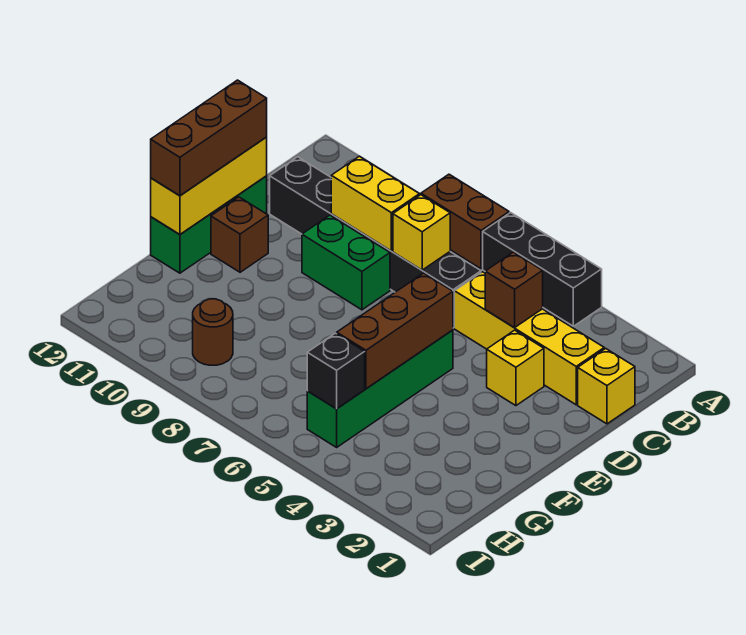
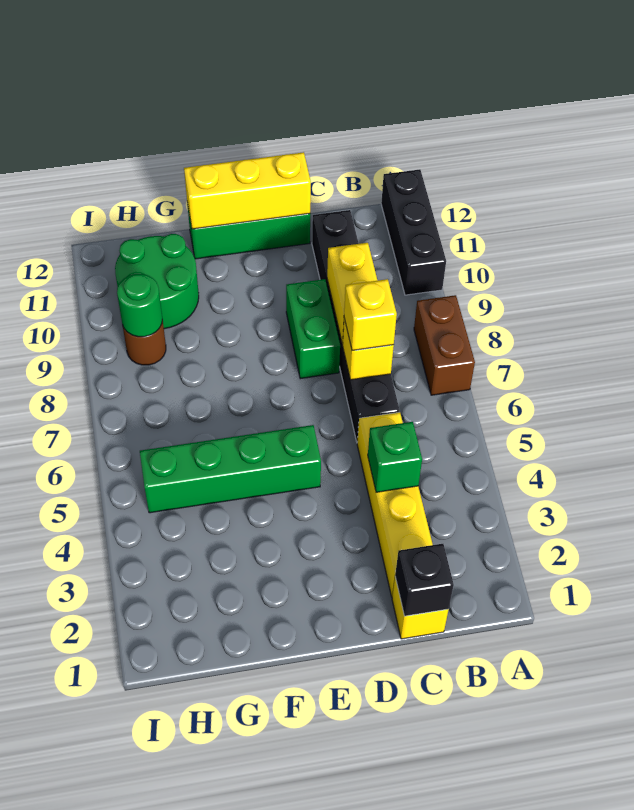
black brick A4:A6 level 1 -> black brick A10:A12 level 1
brown brick C4 level 2 -> green brick C4 level 2
yellow brick D3 level 1 -> yellow brick C7 level 3
brown brick D12:F12 level 3 -> none
brown brick E5:G5 level 2 -> none
brown brick E11 level 1 -> none
none -> green round brick G10:H11 level 1
black brick H5 level 2 -> black brick C1 level 2
none -> green round brick H9 level 2

